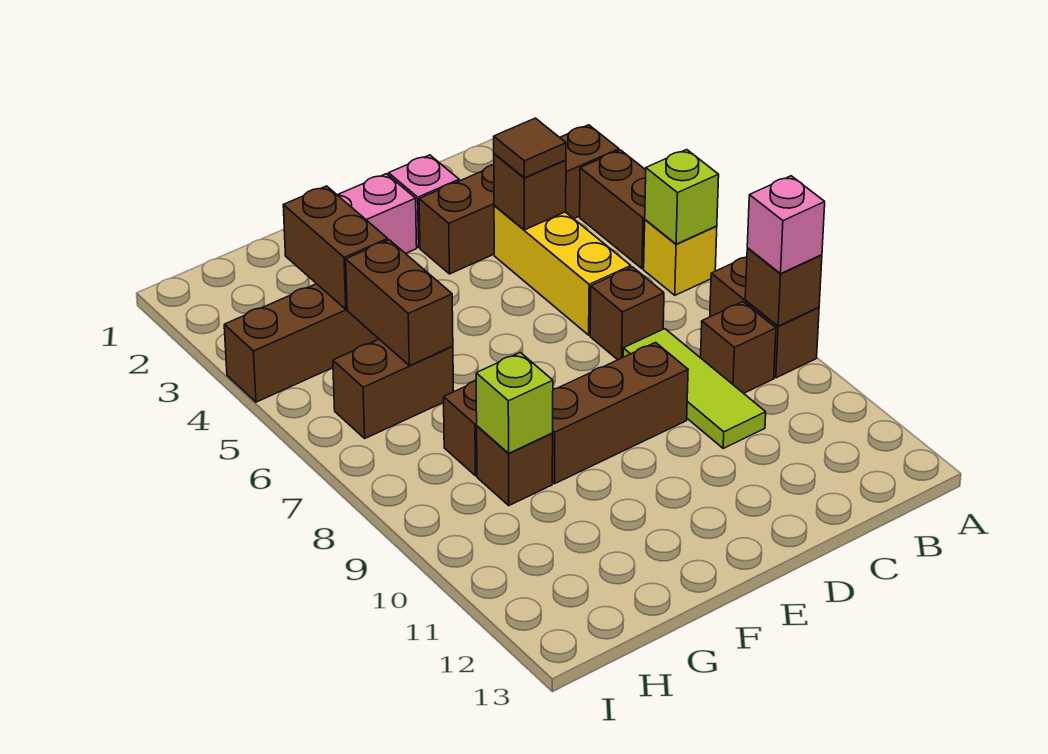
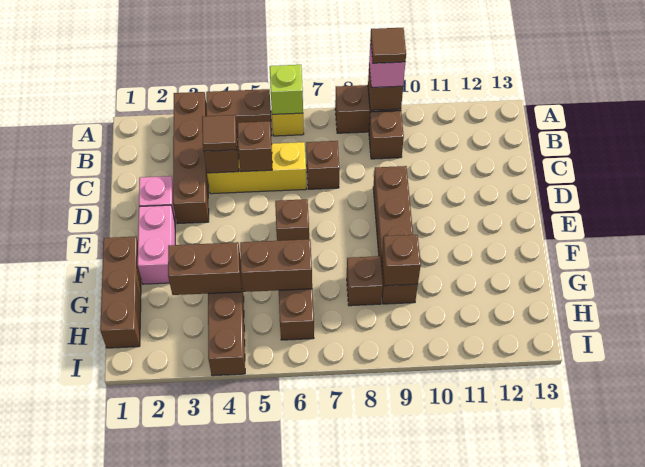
none -> brown tile A9 level 4
none -> brown brick C5 level 2
lime tile C8:C10 level 1 -> none
none -> brown brick E6 level 1
none -> brown brick F1:H1 level 1
lime brick G9 level 2 -> brown brick G9 level 2

